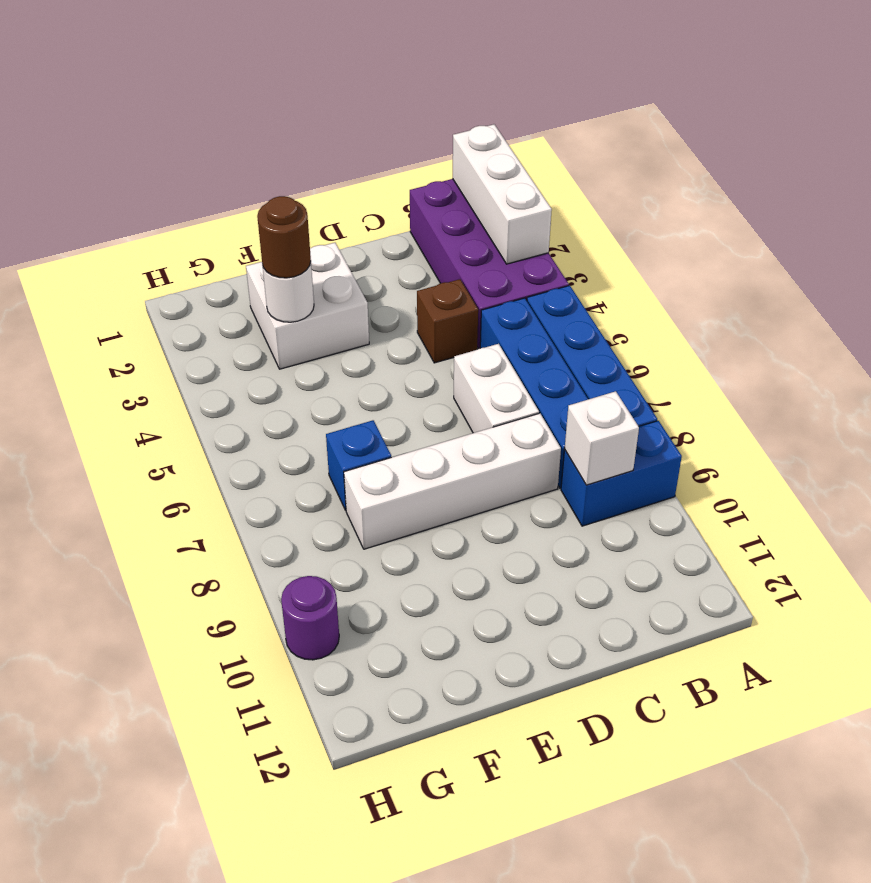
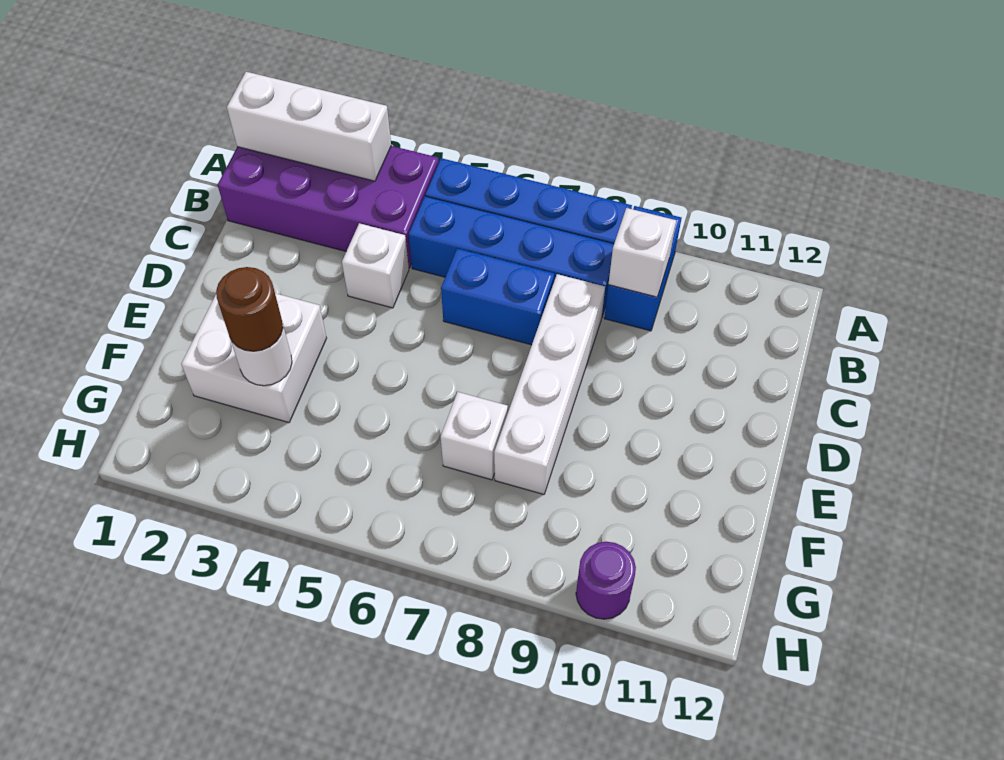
brown brick C4 level 1 -> white brick C4 level 1
white brick C6:C7 level 1 -> blue brick C6:C7 level 1
blue brick F7 level 1 -> white brick F7 level 1

